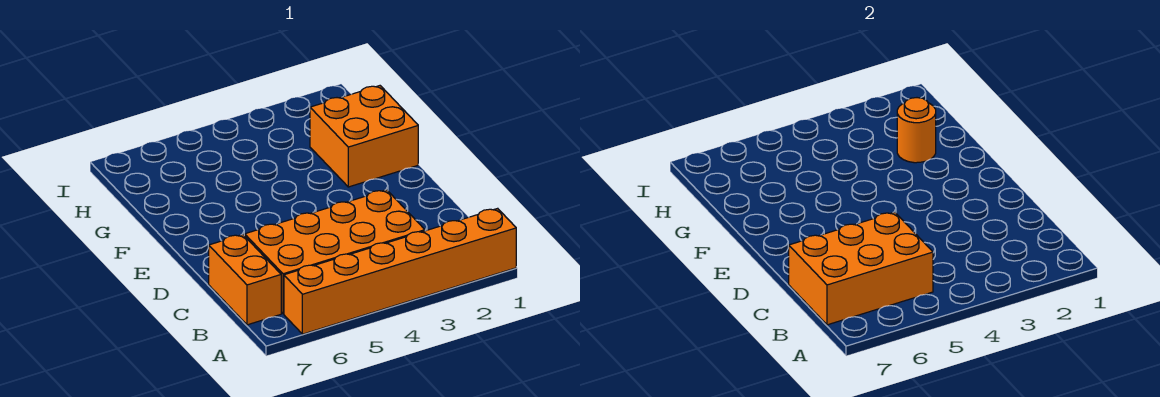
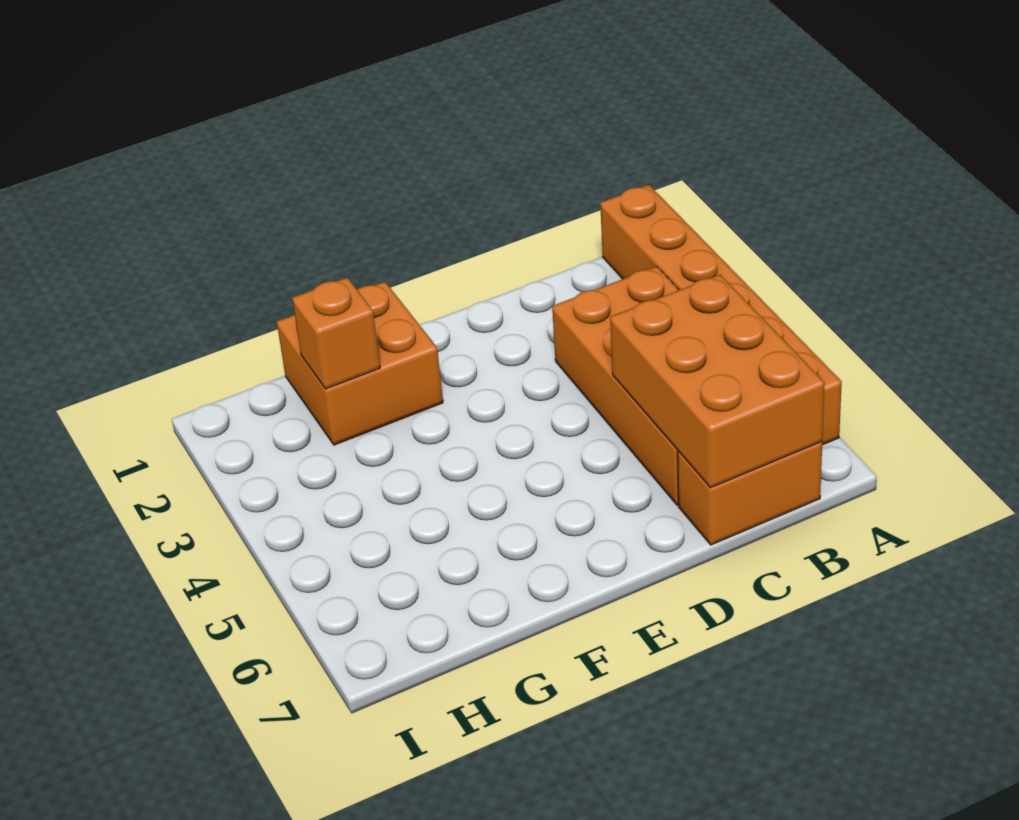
orange round brick G2 level 2 -> orange brick G2 level 2

